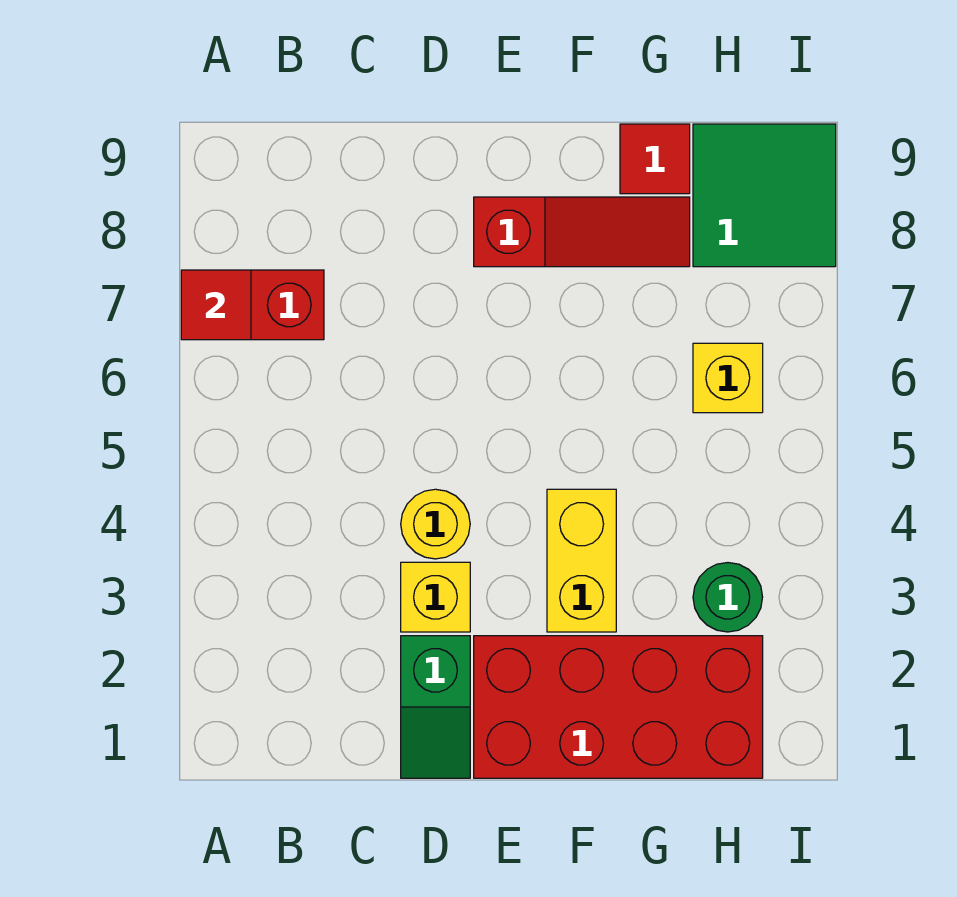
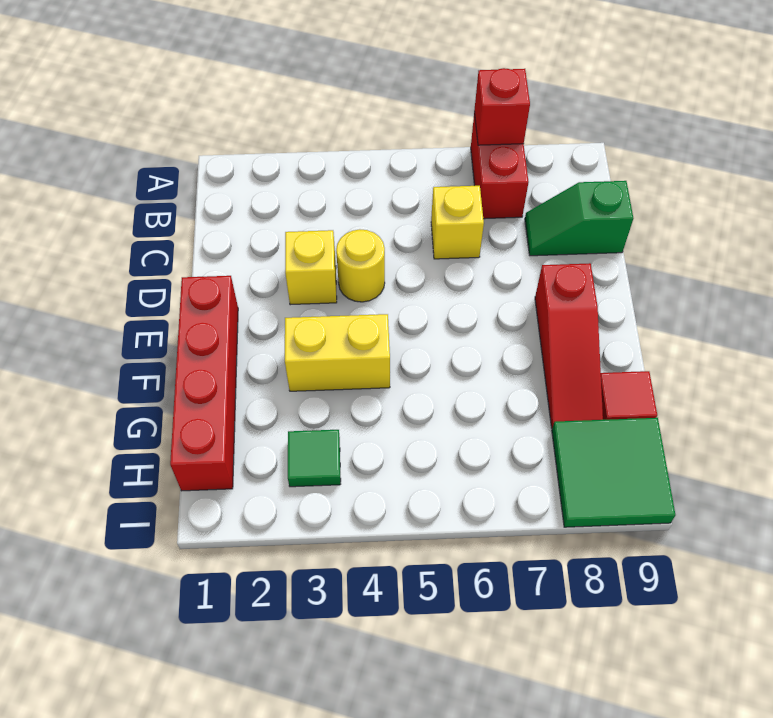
red tile A7 level 2 -> red brick A7 level 2
green slope D1:D2 level 1 top 2 -> green slope C8:C9 level 1 top 9
red brick E1:H2 level 1 -> red brick E1:H1 level 1
green round brick H3 level 1 -> green tile H3 level 1
yellow brick H6 level 1 -> yellow brick C6 level 1

